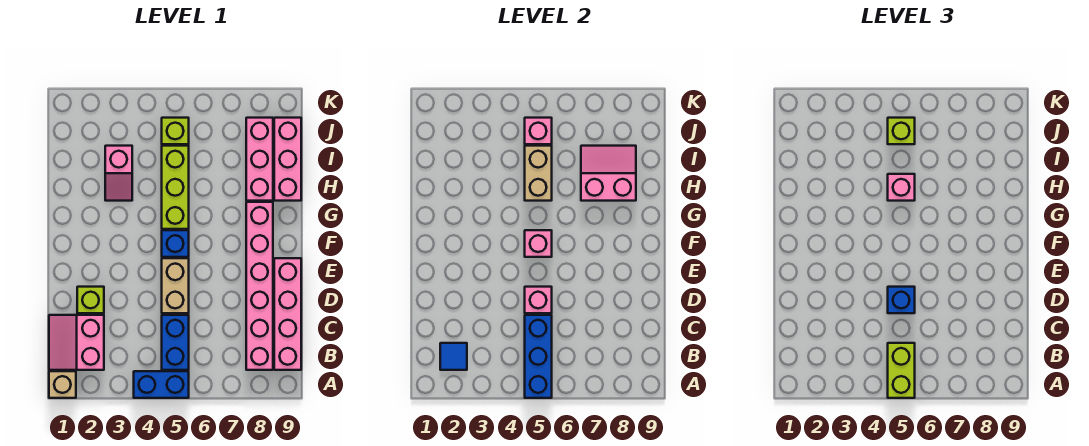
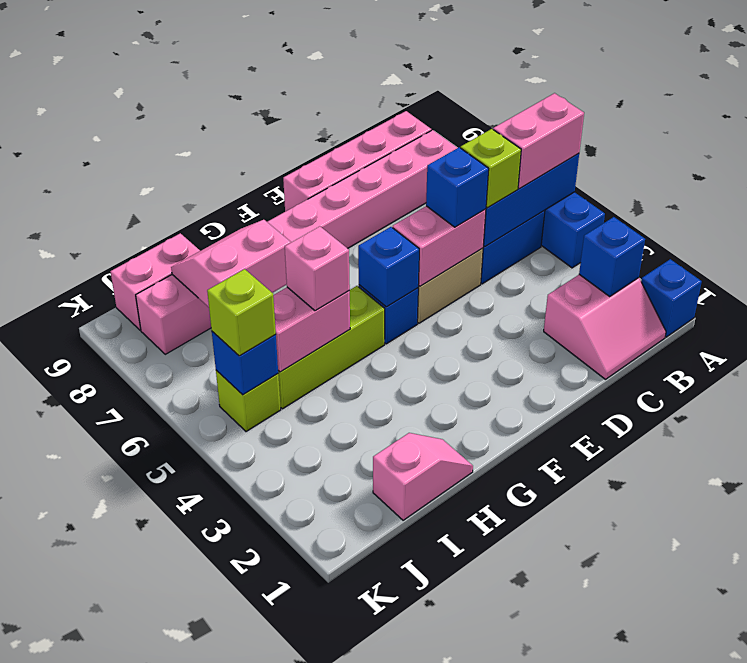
tan brick A1 level 1 -> blue brick A1 level 1
lime brick A5:B5 level 3 -> pink brick A5:B5 level 3
blue tile B2 level 2 -> blue brick B2 level 2
lime brick D2 level 1 -> lime brick C5 level 3
pink brick D5 level 2 -> pink brick D5:E5 level 2
pink brick F5 level 2 -> blue brick F5 level 2
pink slope H3:I3 level 1 top I -> pink slope H1:I1 level 1 top I
tan brick H5:I5 level 2 -> pink brick H5:I5 level 2
pink slope H7:I8 level 2 top H -> pink slope H7:I8 level 2 top 7
pink brick H9:J9 level 1 -> pink brick I9:J9 level 1
pink brick J5 level 2 -> blue brick J5 level 2

